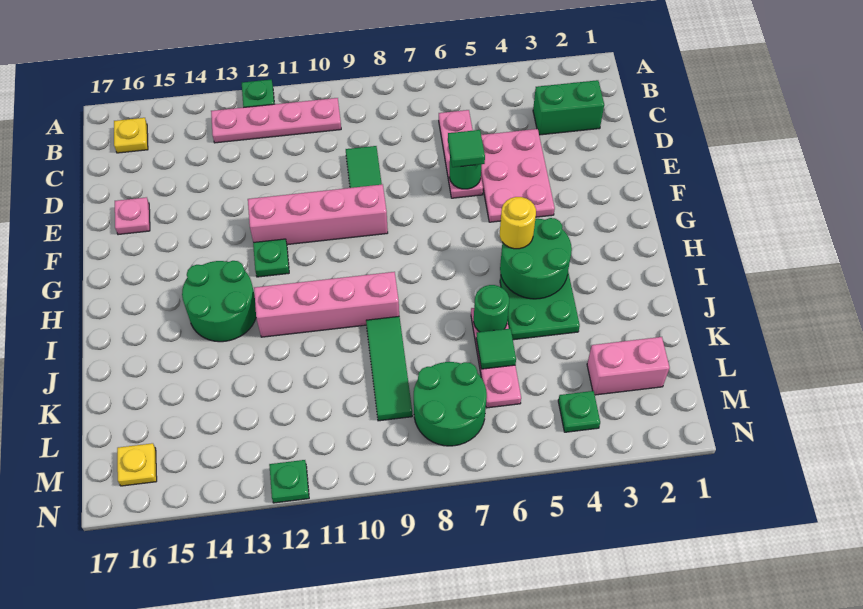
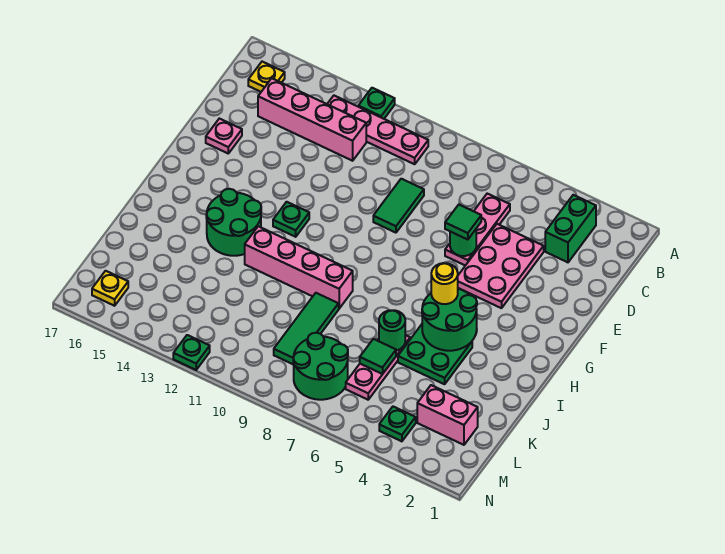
green brick C2:C3 level 1 -> green brick B3:C3 level 1
pink brick F9:F12 level 1 -> pink brick C12:C15 level 1

